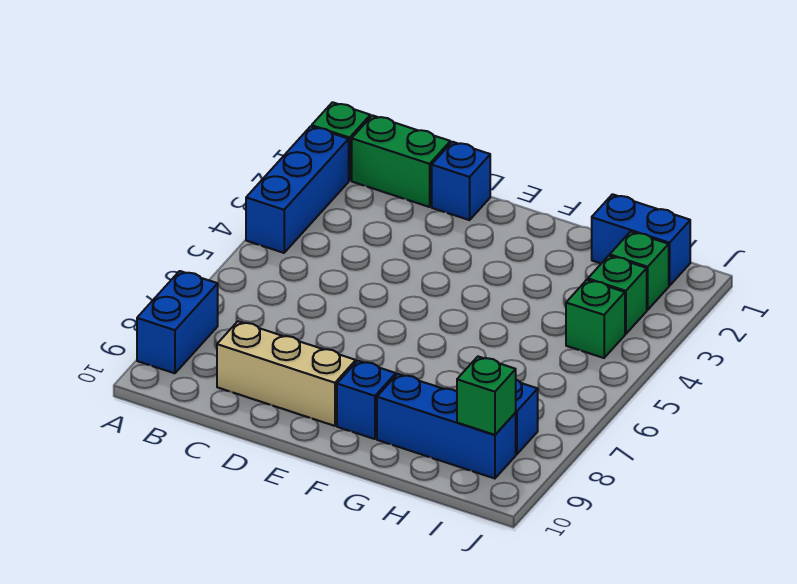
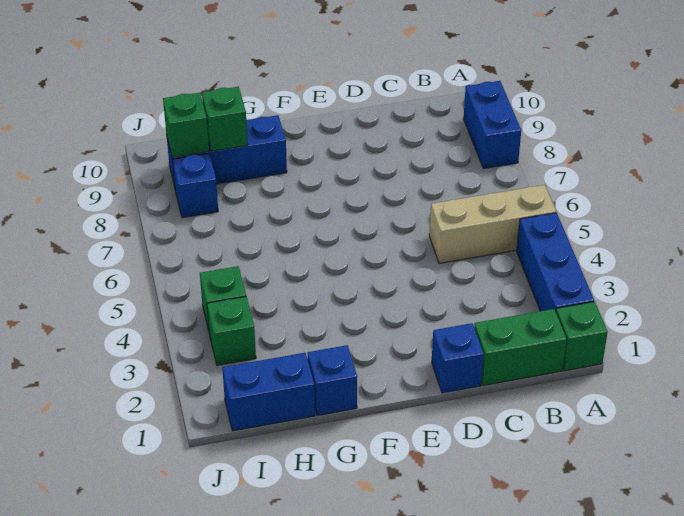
tan brick C9:E9 level 1 -> tan brick A5:C5 level 1
blue brick F9 level 1 -> blue brick G1 level 1
green brick I2 level 1 -> green brick H9 level 2

